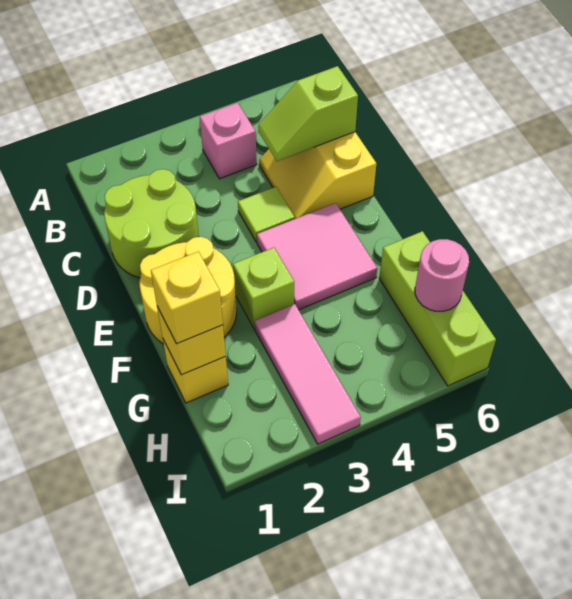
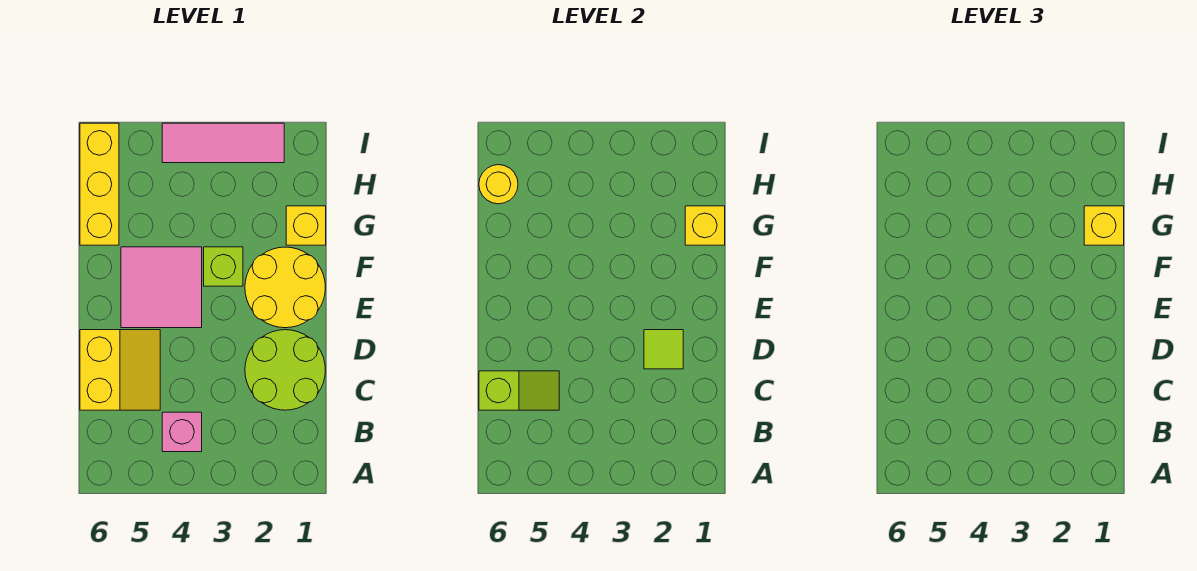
lime tile D4 level 1 -> lime tile D2 level 2
pink tile G3:I3 level 1 -> pink tile I2:I4 level 1
lime brick G6:I6 level 1 -> yellow brick G6:I6 level 1
pink round brick H6 level 2 -> yellow round brick H6 level 2

